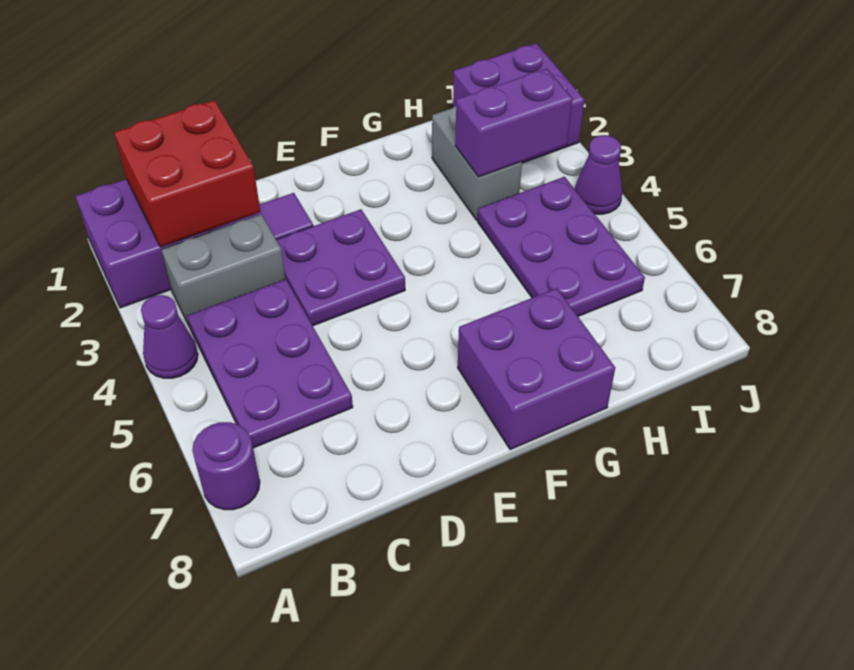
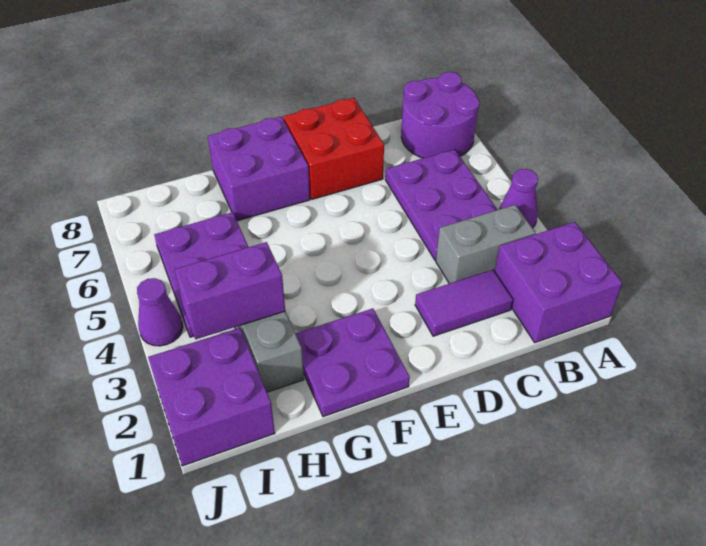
purple round brick A7 level 1 -> purple round brick A7:B8 level 1
red brick B1:C2 level 2 -> red brick D7:E8 level 1
purple plate D3:E4 level 1 -> purple plate F1:G2 level 1

